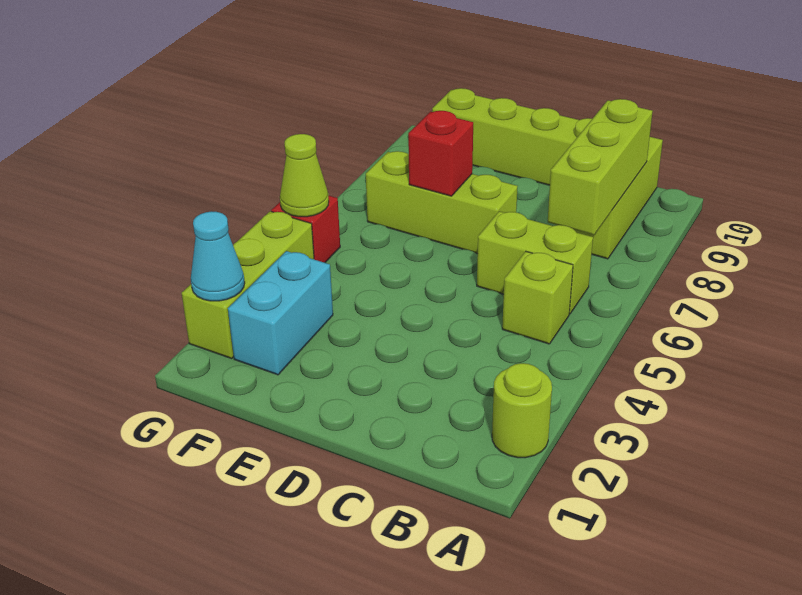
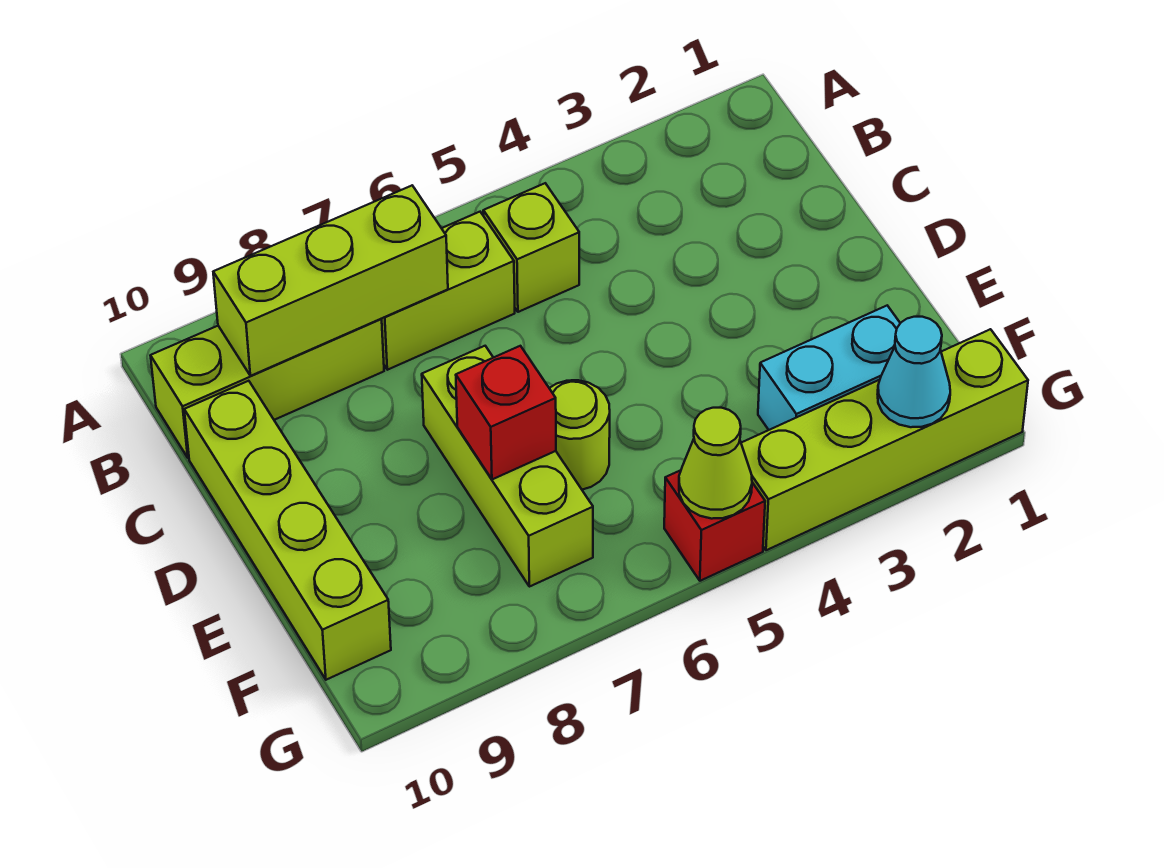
lime round brick A2 level 1 -> lime round brick E6 level 1
lime brick B6:C6 level 1 -> lime brick B6:B7 level 1
lime brick G2:G4 level 1 -> lime brick G1:G4 level 1

